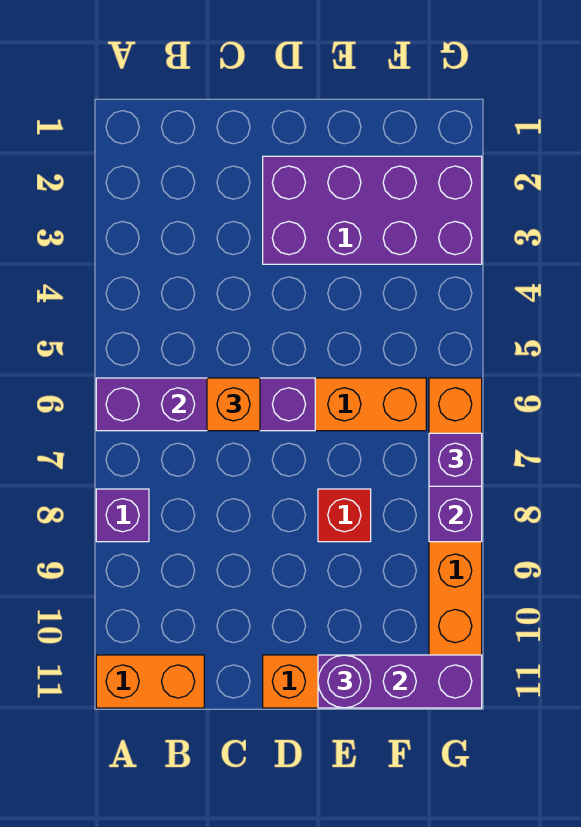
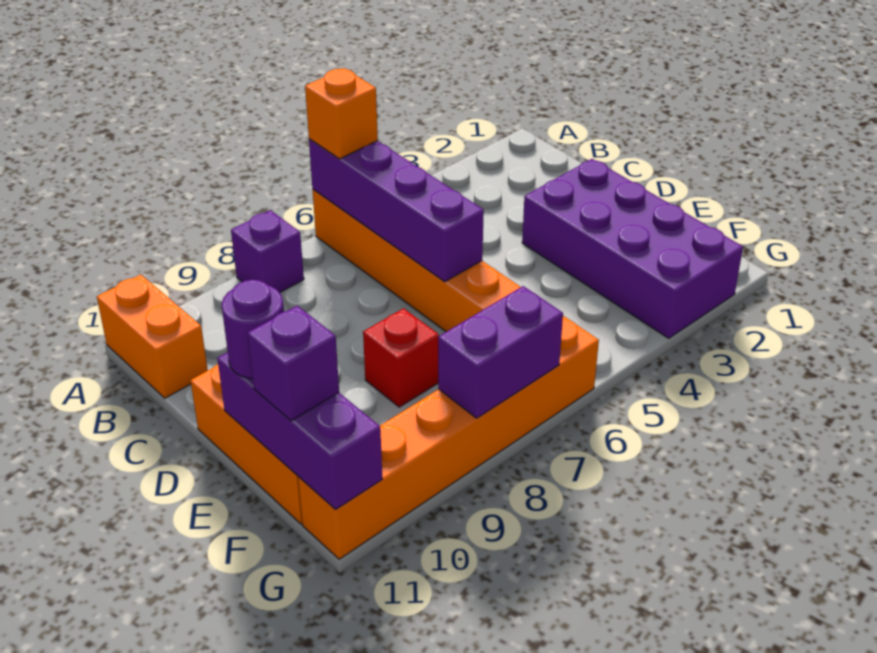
orange brick C6 level 3 -> orange brick A6 level 3
purple brick G7 level 3 -> purple brick F11 level 3

